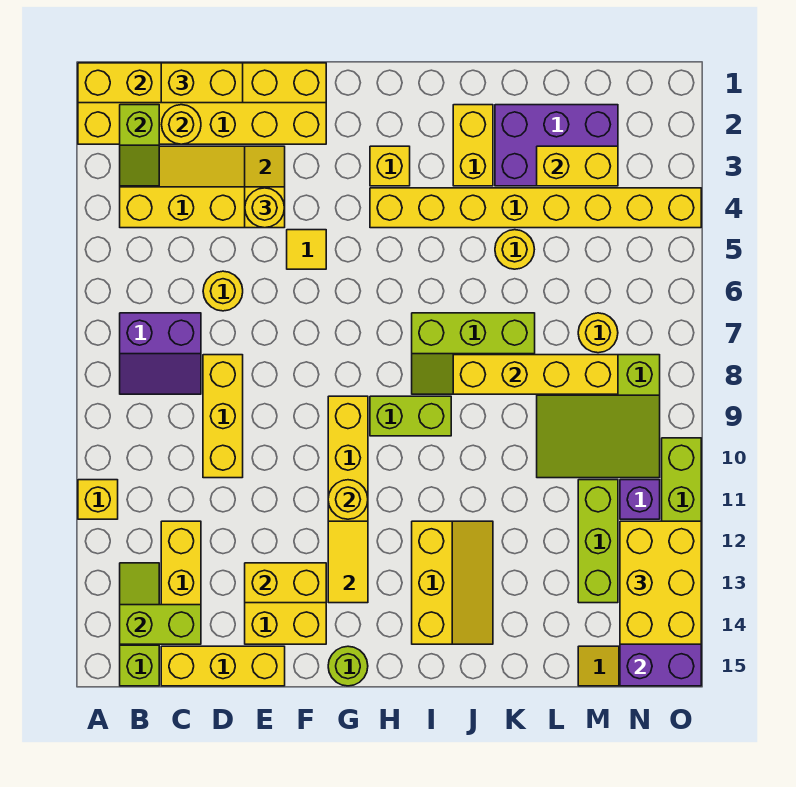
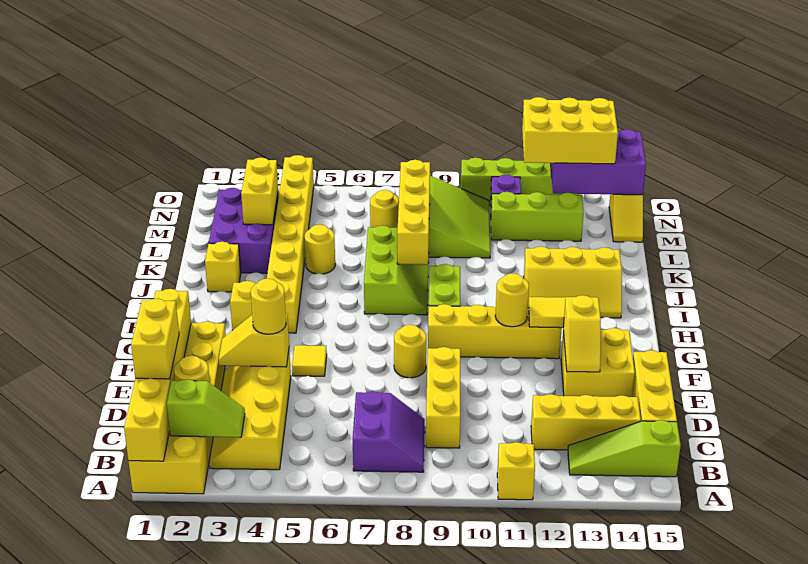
lime brick B14:C14 level 2 -> none
yellow round brick D6 level 1 -> yellow round brick F8 level 1
yellow brick D8:D10 level 1 -> yellow brick C9:E9 level 1
yellow brick E13:F13 level 2 -> yellow slope E13:F13 level 2 top F
lime round brick G15 level 1 -> none
yellow slope I12:J14 level 1 top I -> yellow slope I12:J14 level 1 top J
yellow brick J2:J3 level 1 -> yellow brick J2 level 1

